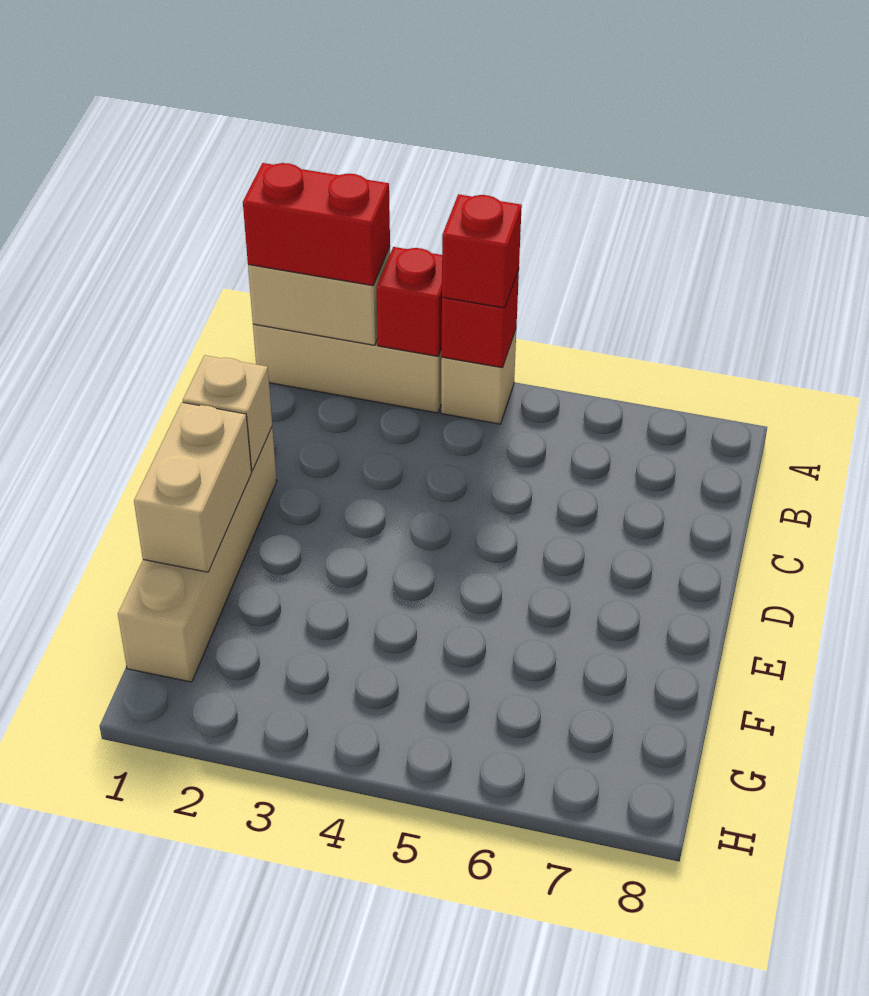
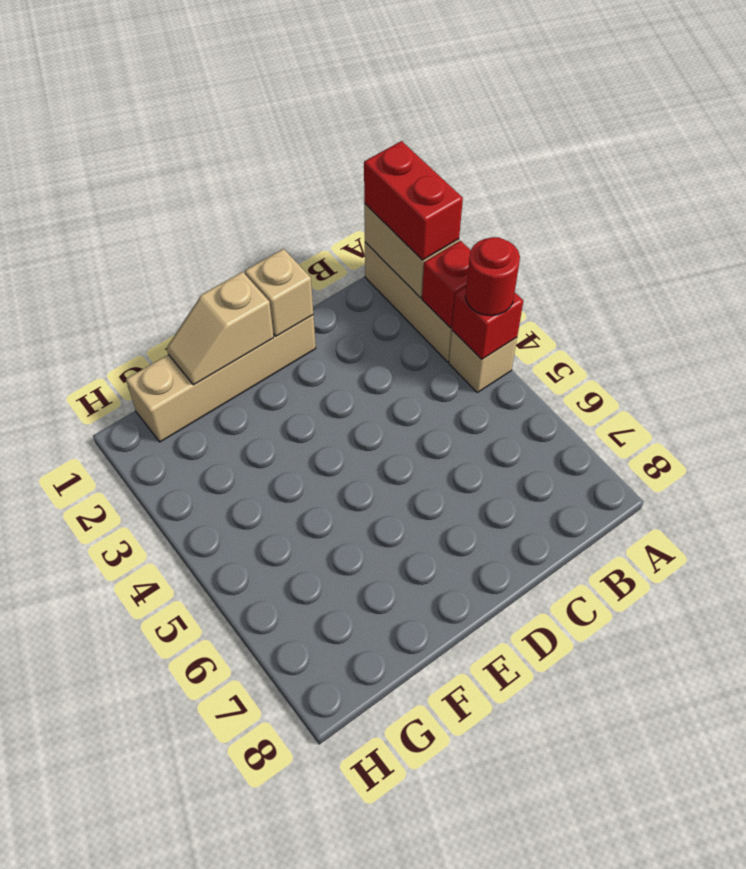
red brick A4 level 3 -> red round brick A4 level 3
tan brick E1:F1 level 2 -> tan slope E1:F1 level 2 top E

